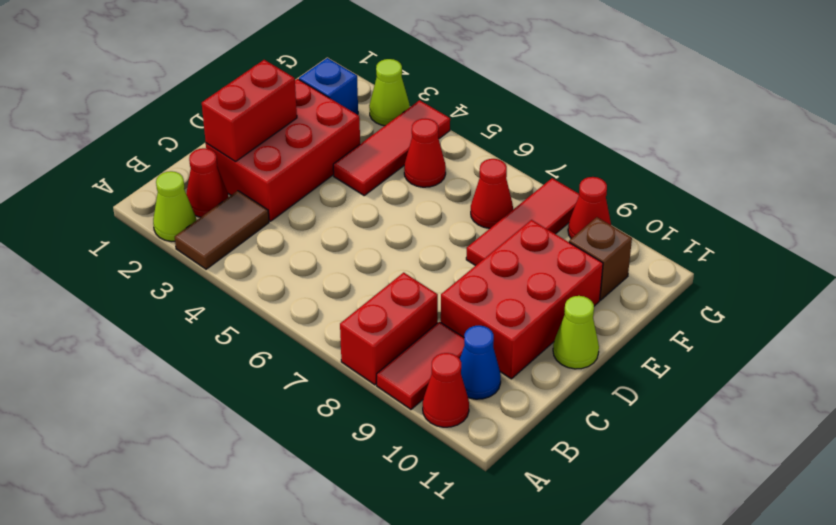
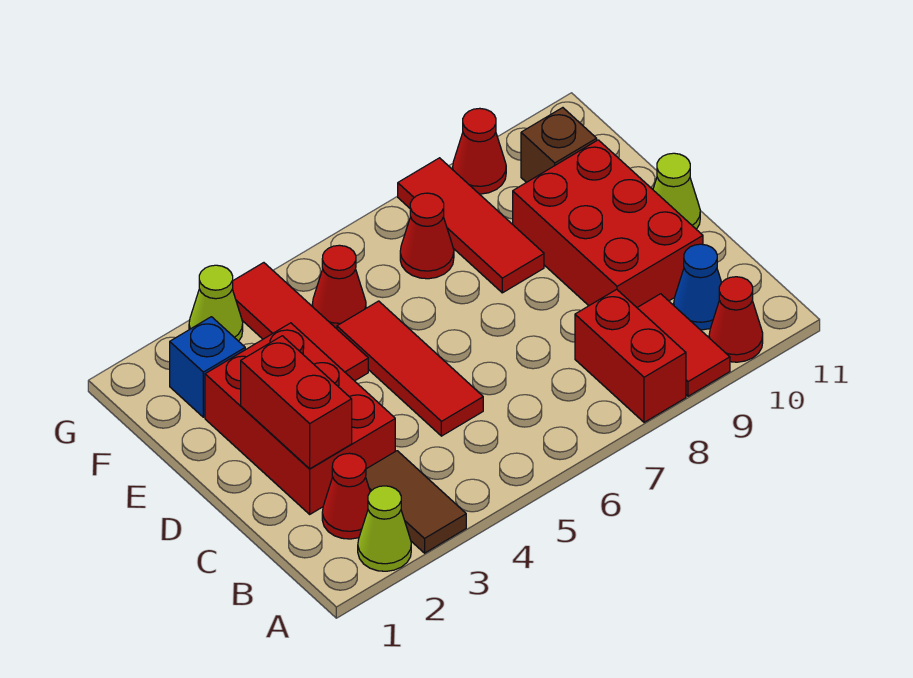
none -> red tile C5:E5 level 1

